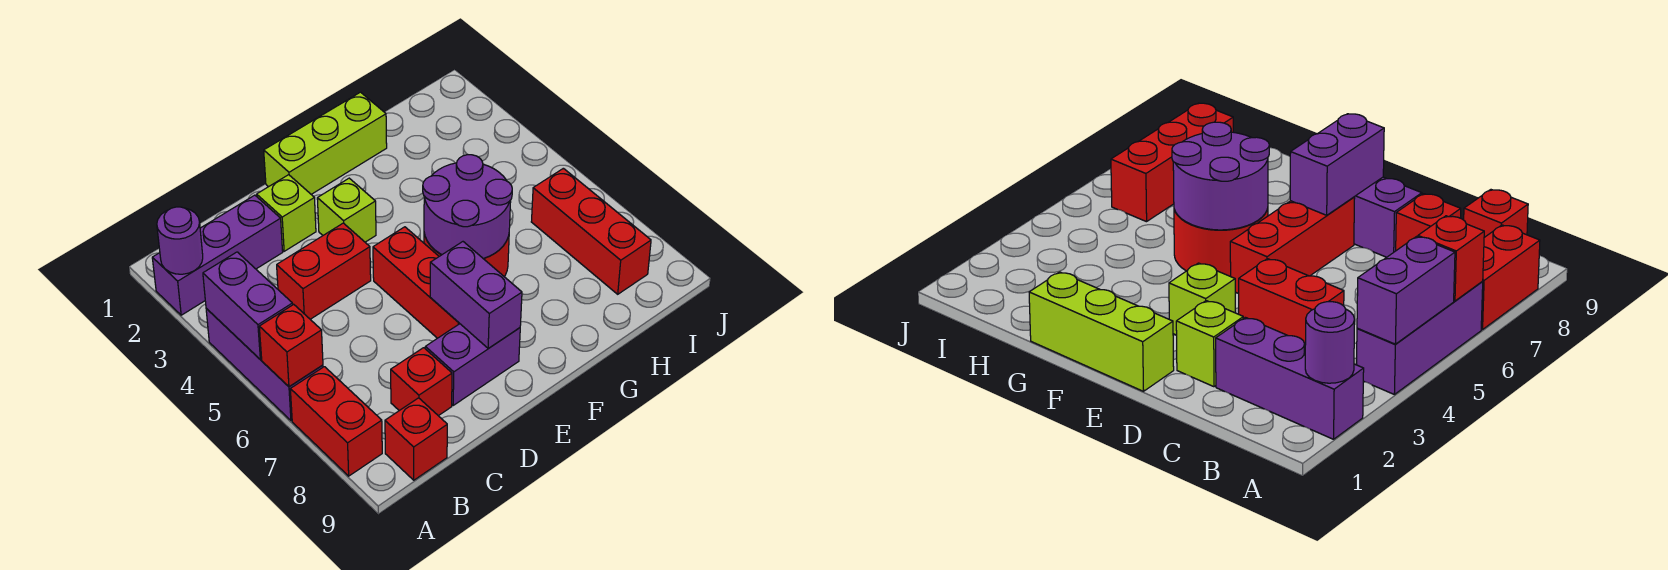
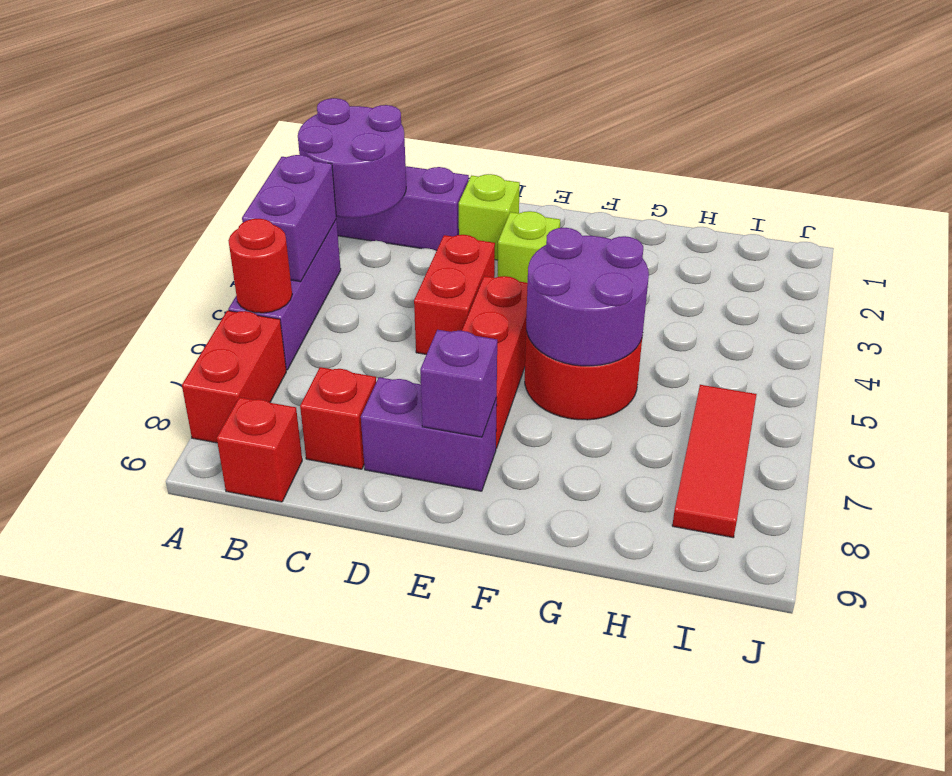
purple round brick A2 level 2 -> purple round brick A2:B3 level 2
red brick A6 level 2 -> red round brick A6 level 2
red brick C4:D4 level 1 -> red brick D4:D5 level 1
lime brick E1:G1 level 1 -> none
purple brick E7:E8 level 2 -> purple brick E8 level 2
red brick I6:I8 level 1 -> red tile I6:I8 level 1

